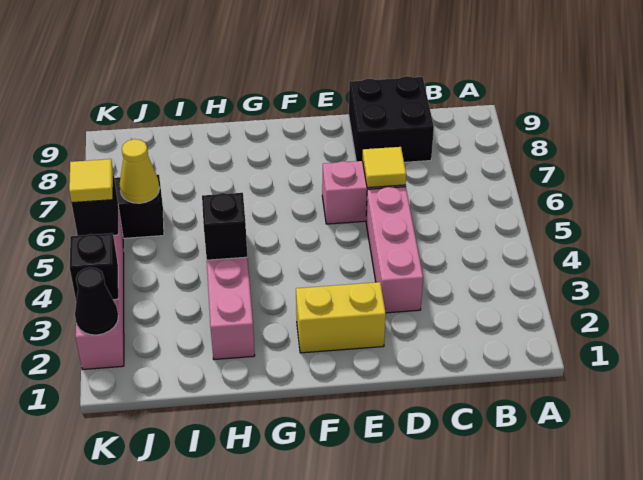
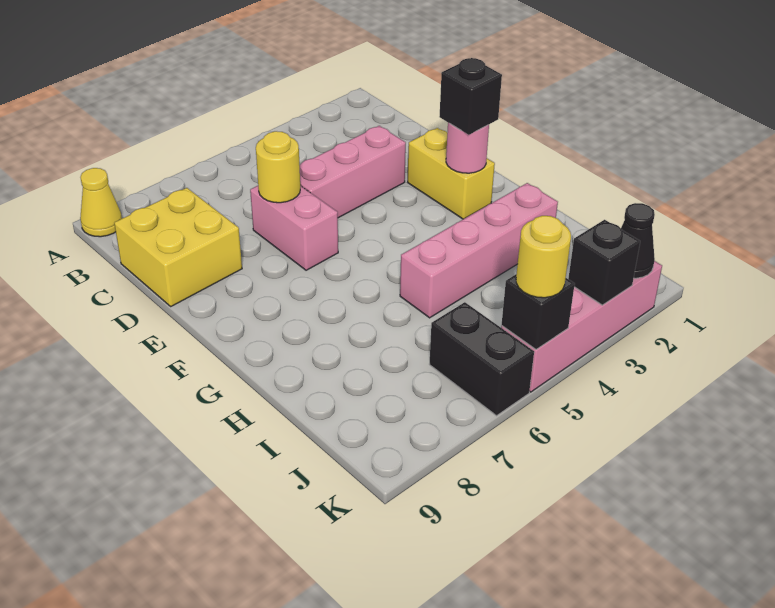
black brick C8:D9 level 1 -> yellow brick C8:D9 level 1
yellow tile D6 level 2 -> yellow round brick D6 level 2
none -> pink round brick F2 level 2
black brick H4 level 2 -> black brick F2 level 3
yellow cone J6 level 2 -> yellow cone A9 level 1
yellow tile K5 level 3 -> yellow round brick K5 level 3

